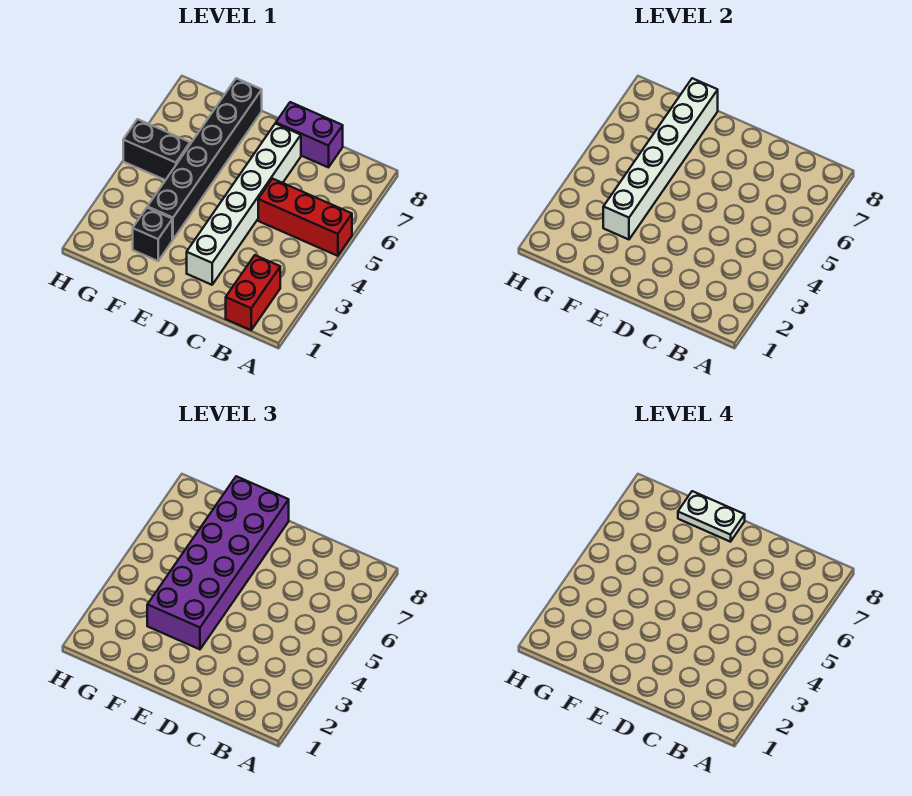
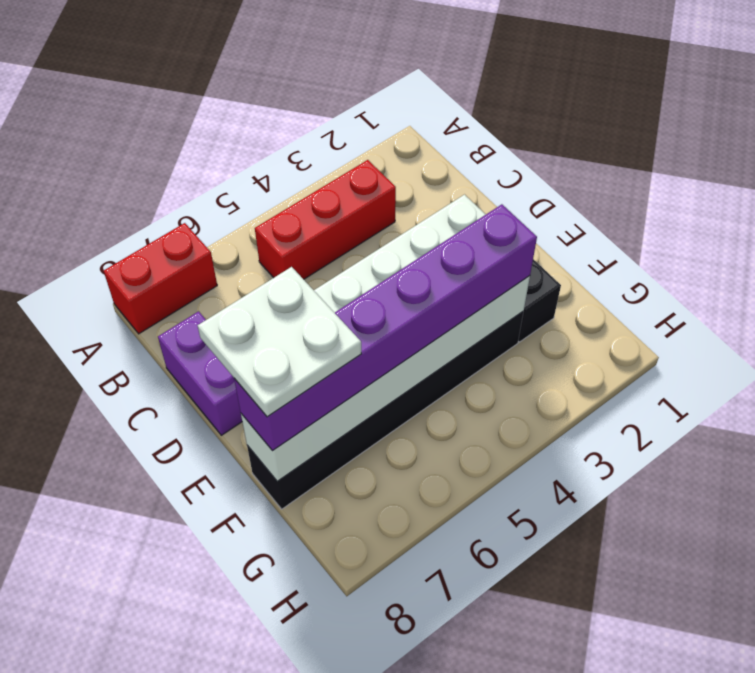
red brick A5:C5 level 1 -> red brick B3:B5 level 1
red brick B1:B2 level 1 -> red brick A7:A8 level 1
purple brick E3:F8 level 3 -> purple brick F3:F8 level 3
white plate E8:F8 level 4 -> white plate E7:F8 level 4
black brick G5:H5 level 1 -> none

